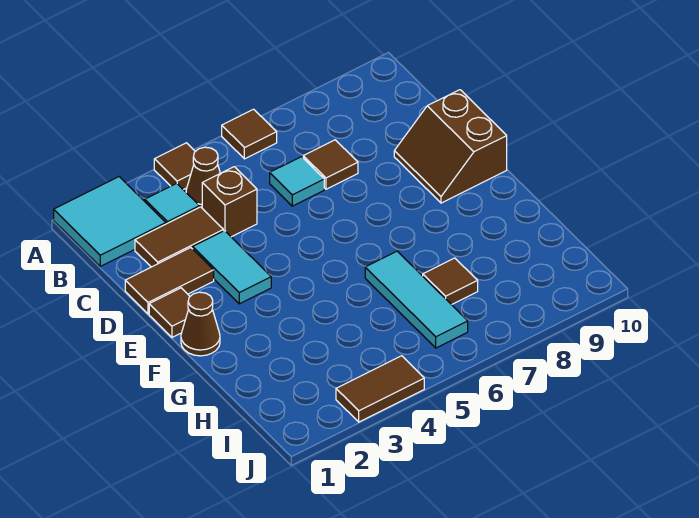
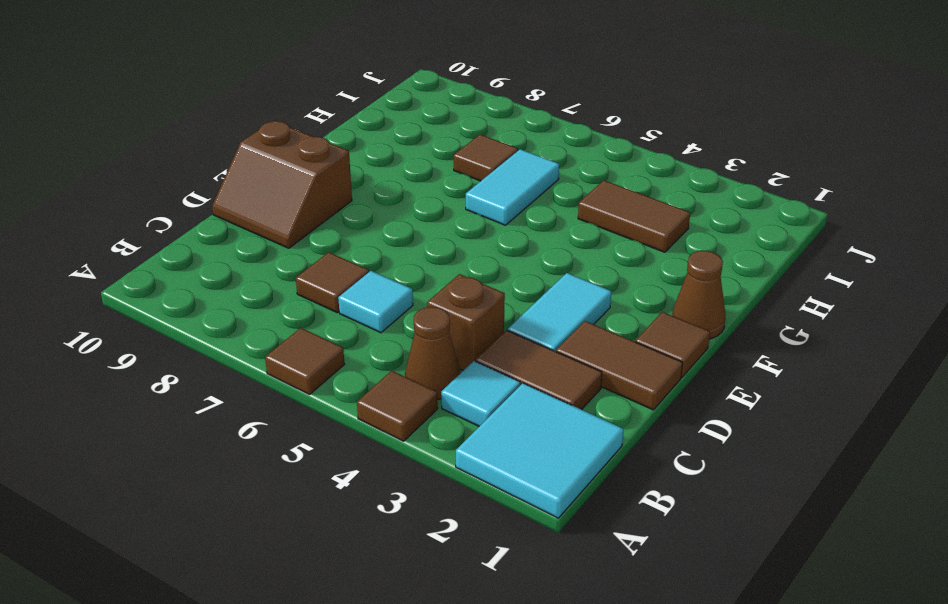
brown slope D9:E10 level 1 top 10 -> brown slope D9:E10 level 1 top E
cyan tile G6:I6 level 1 -> cyan tile G6:H6 level 1
brown tile J3:J4 level 1 -> brown tile H3:H4 level 1

